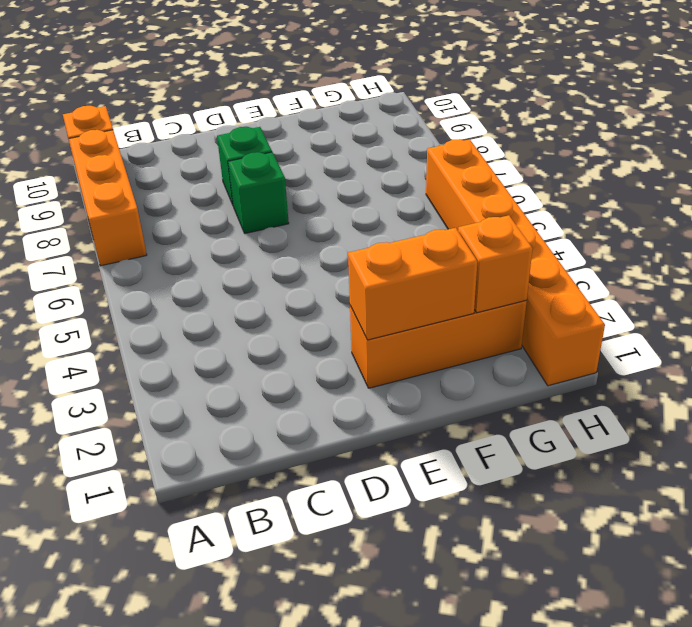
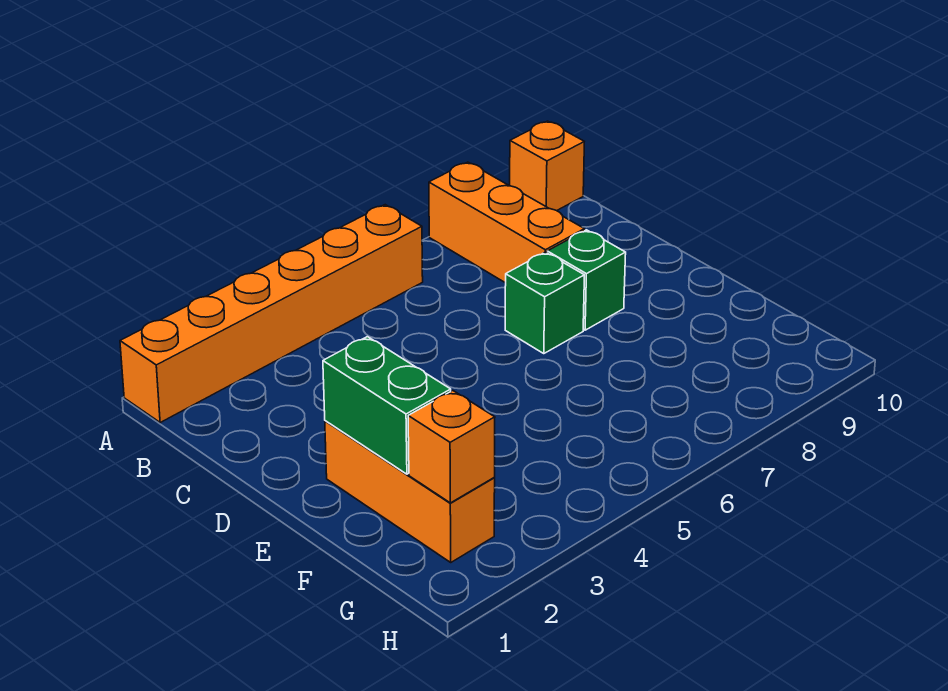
orange brick A7:A9 level 1 -> orange brick A8:C8 level 1
orange brick E2:F2 level 2 -> green brick E2:F2 level 2
orange brick H1:H6 level 1 -> orange brick A1:A6 level 1

